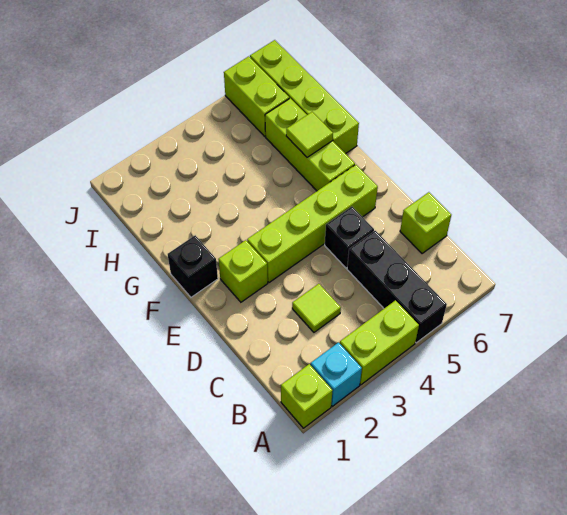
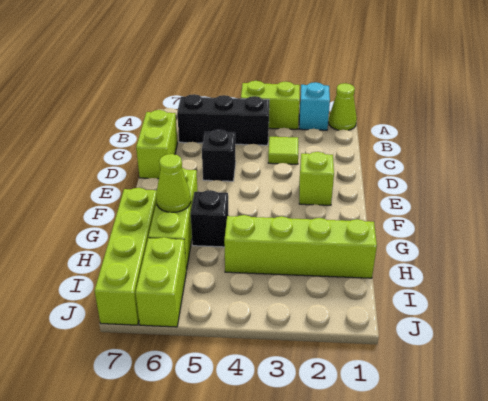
lime brick A1 level 1 -> lime cone A1 level 1
black brick A5:C5 level 1 -> black brick B4:B6 level 1
lime brick C7 level 1 -> lime brick C7:D7 level 1
lime brick E3:E6 level 1 -> lime brick H1:H4 level 1
black brick F1 level 1 -> black brick G5 level 1
lime tile G6 level 2 -> lime cone G6 level 2

